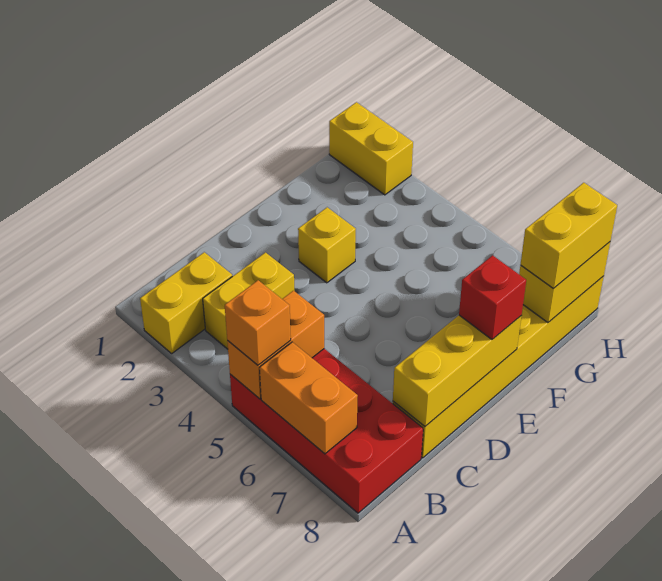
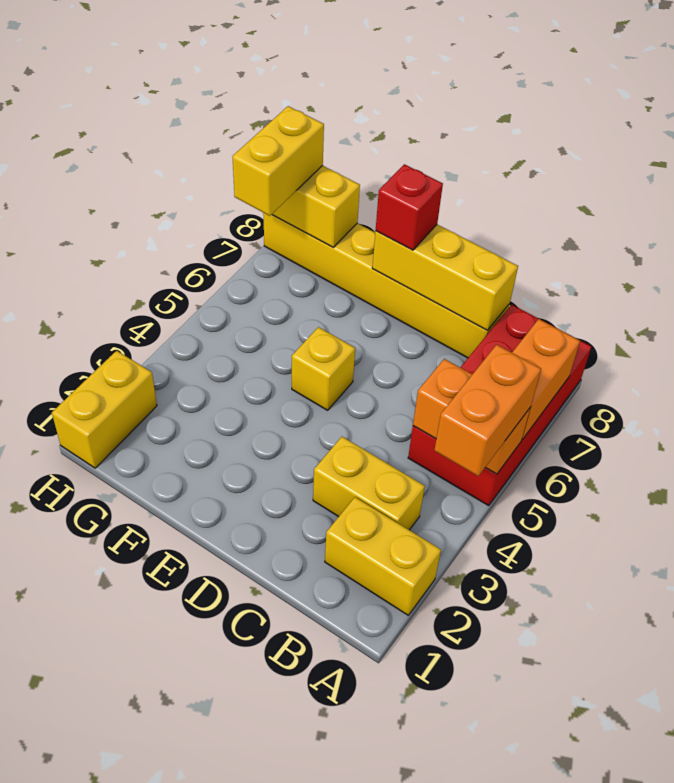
orange brick A5 level 3 -> orange brick A4:A5 level 3
yellow brick E3 level 1 -> yellow brick E5 level 1
yellow brick G8:H8 level 3 -> yellow brick H7:H8 level 3

